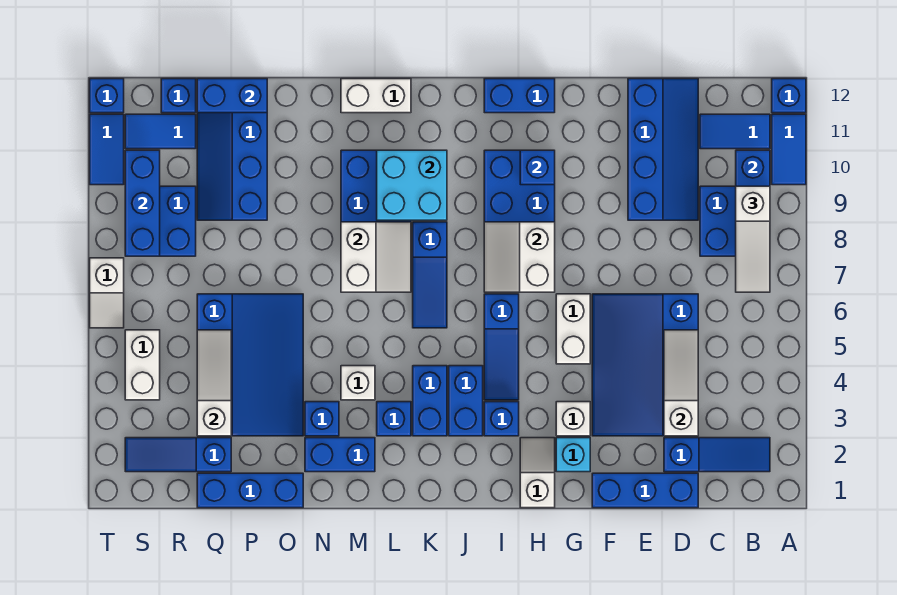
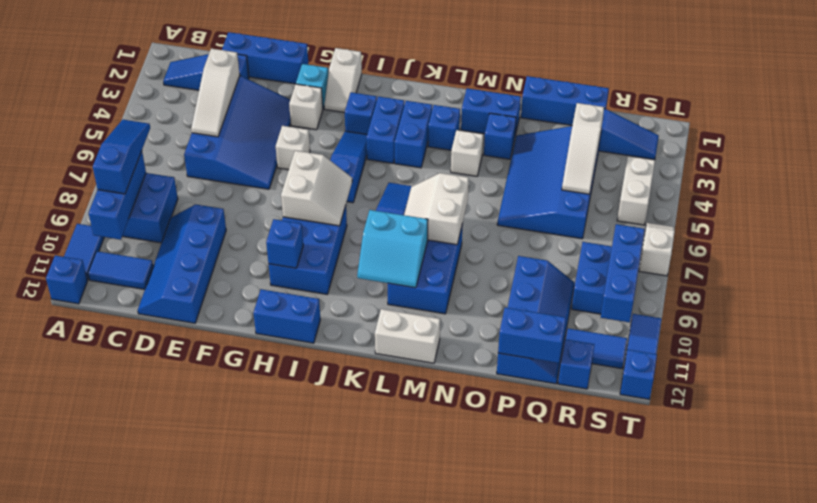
white slope B7:B9 level 3 top 9 -> blue slope B7:B9 level 3 top 9
white brick G5:G6 level 1 -> white brick G5 level 1
cyan brick K9:L10 level 2 -> cyan slope K9:L10 level 2 top 9

